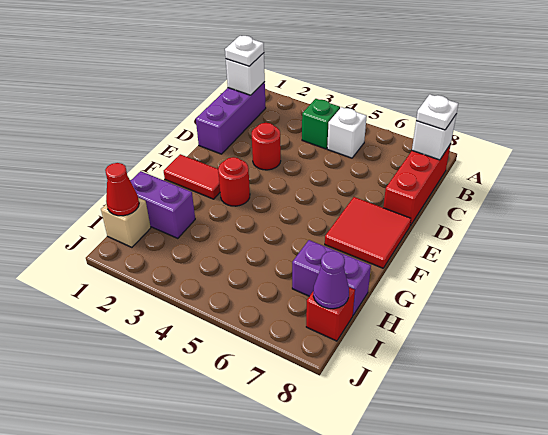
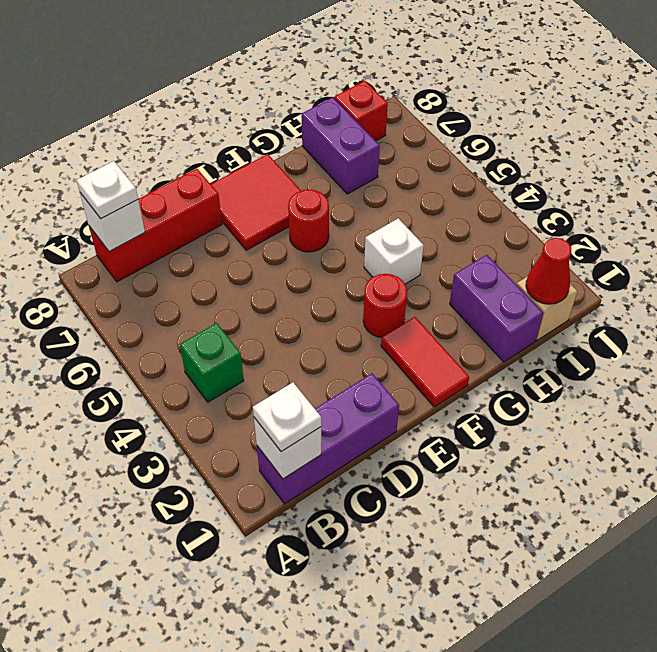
white brick B5 level 1 -> white brick G4 level 1
red round brick D3 level 1 -> red round brick F6 level 1
purple cone I8 level 2 -> none

